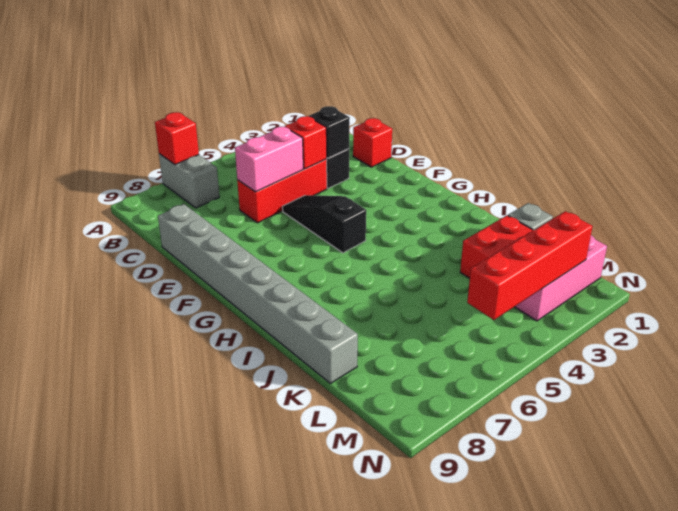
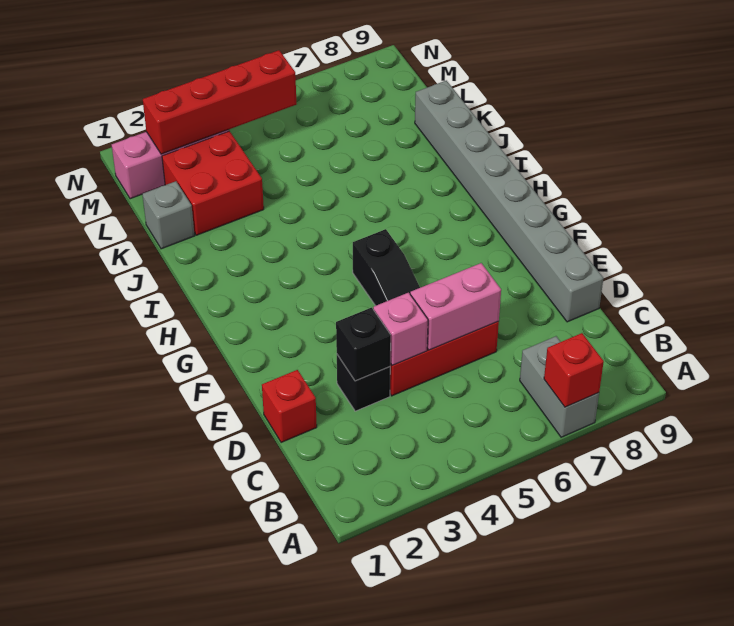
red brick D4 level 2 -> pink brick D4 level 2

